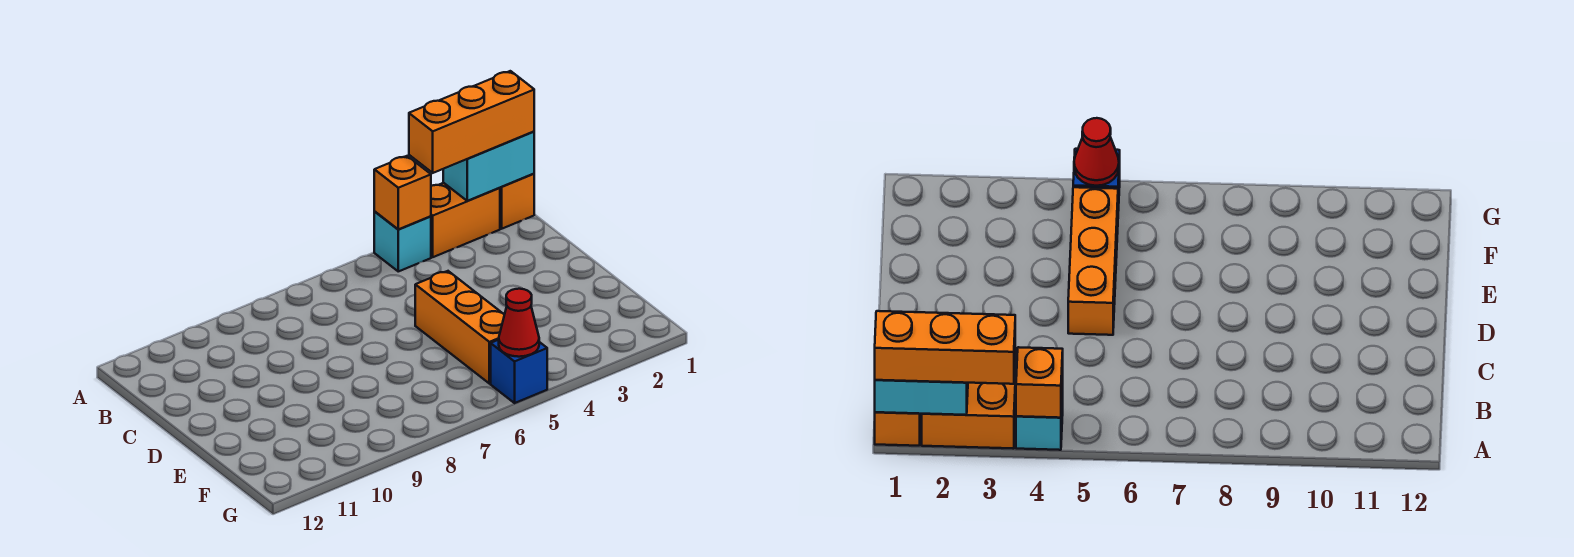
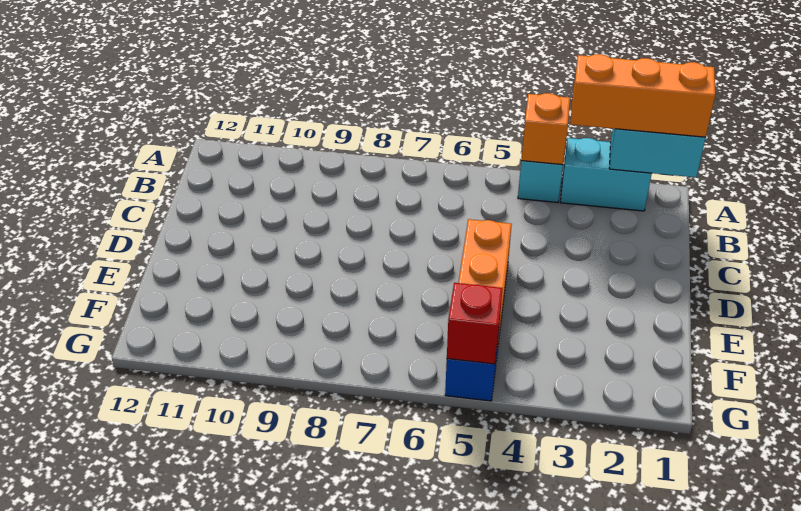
orange brick A1 level 1 -> none
orange brick A2:A3 level 1 -> cyan brick A2:A3 level 1
red cone G5 level 2 -> red brick G5 level 2

